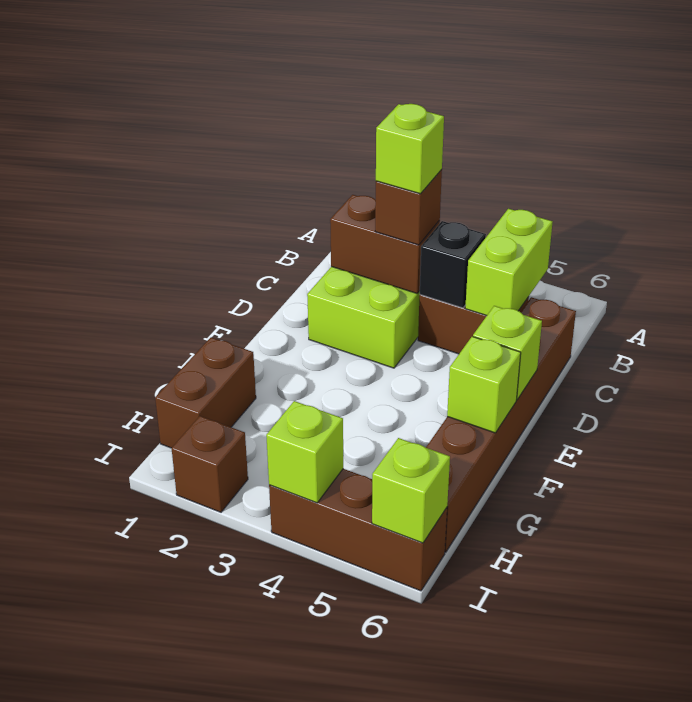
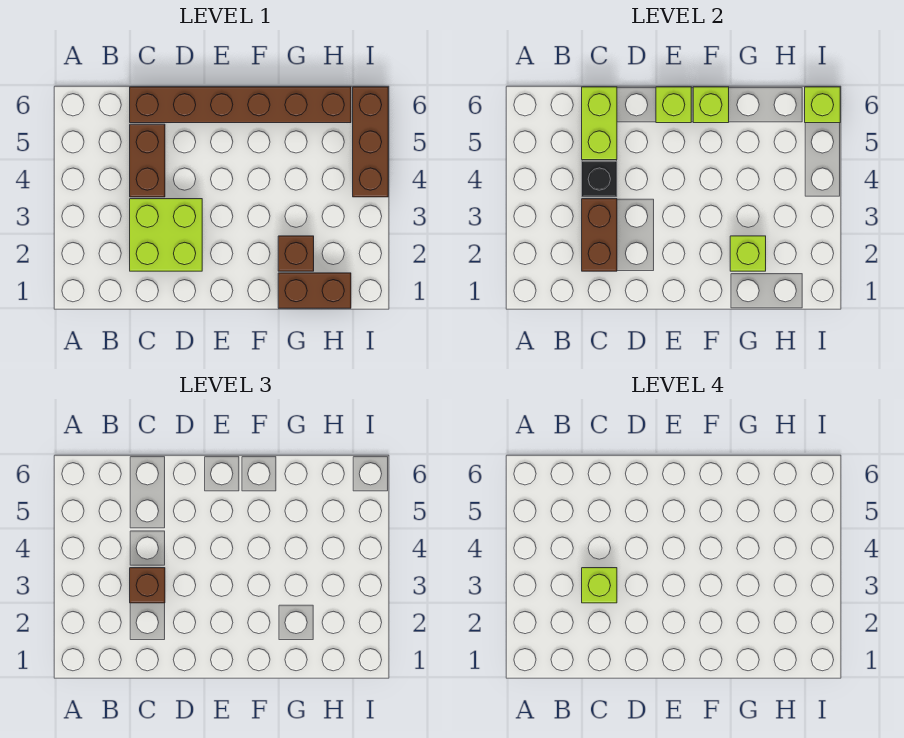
lime brick B5:C5 level 2 -> lime brick C5:C6 level 2
brown brick I2 level 1 -> brown brick G2 level 1
lime brick I4 level 2 -> lime brick G2 level 2

